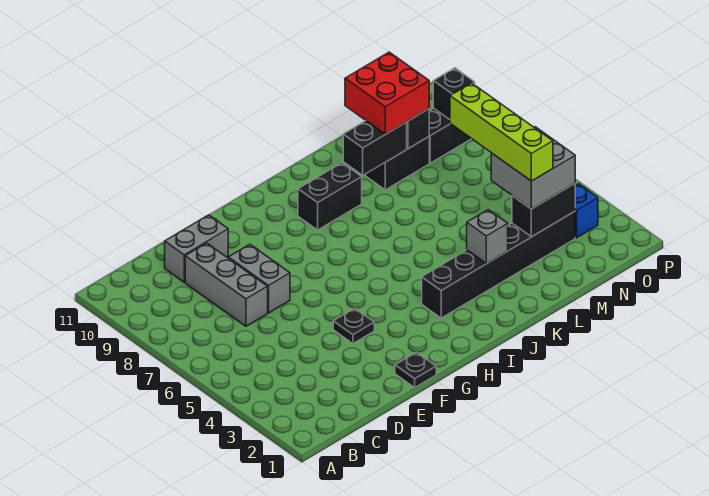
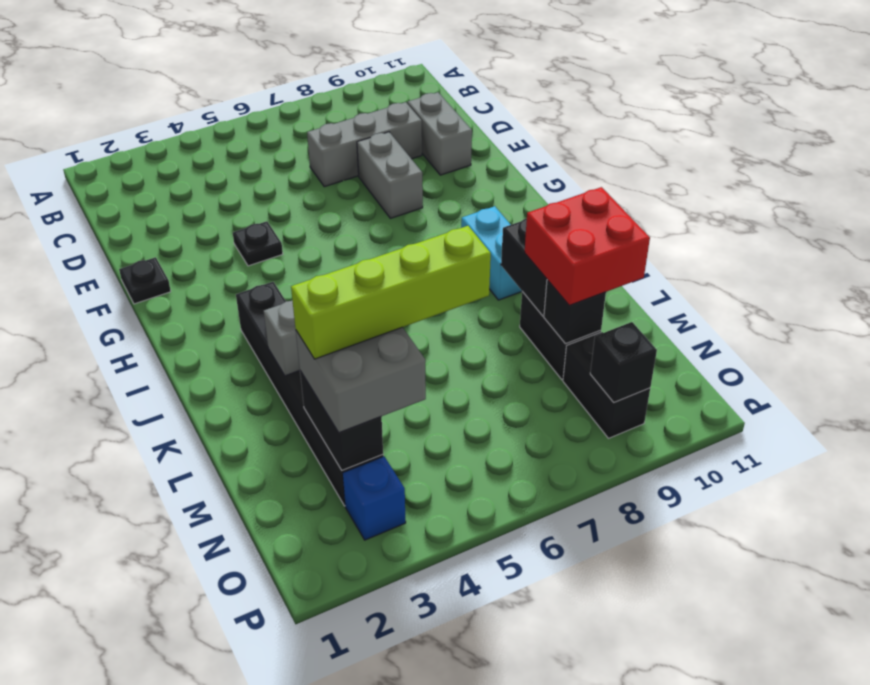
grey brick E7:E8 level 1 -> grey brick E8:F8 level 1
black brick I9:J9 level 1 -> cyan brick I9:J9 level 1

